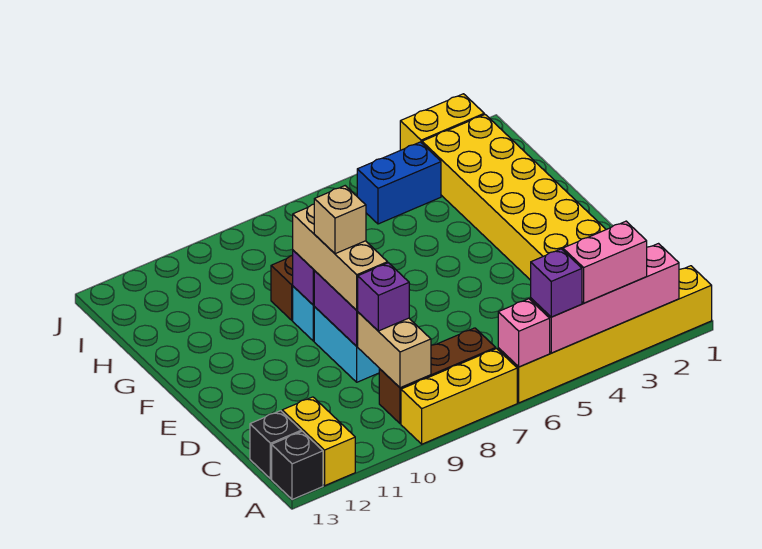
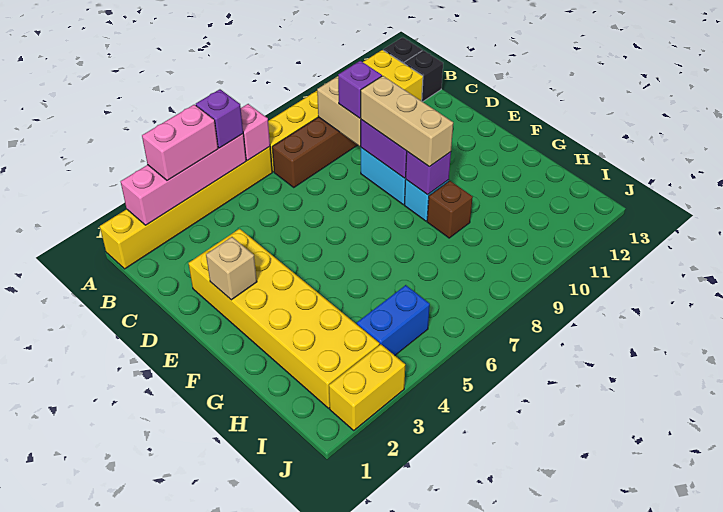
tan brick E9 level 4 -> tan brick E2 level 2

